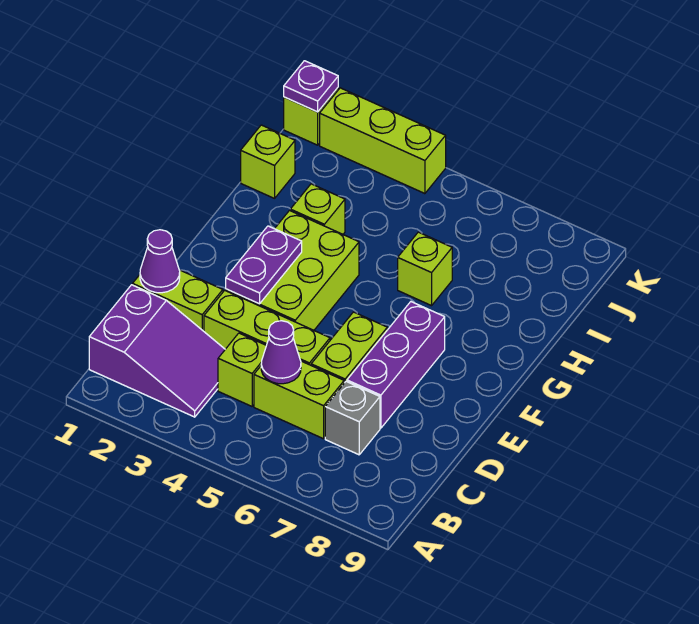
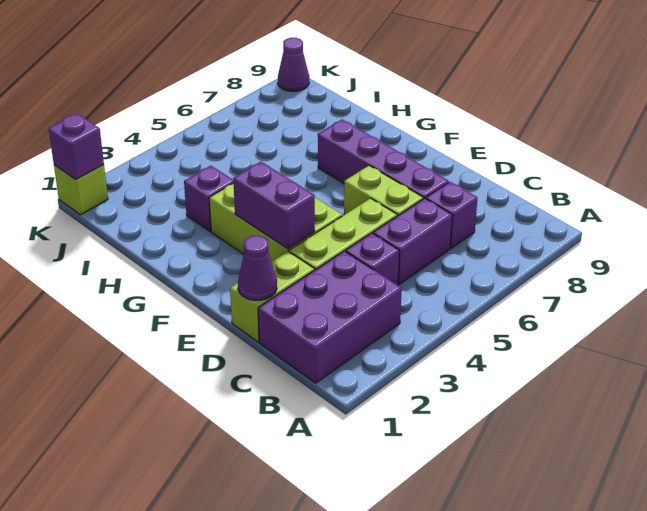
purple slope B1:C3 level 1 top 1 -> purple brick B1:C3 level 1
lime brick C4 level 1 -> purple brick C4 level 1
lime brick C5:C6 level 1 -> purple brick C5:C6 level 1
purple cone C5 level 2 -> purple cone K9 level 1
grey brick C7 level 1 -> purple brick C7 level 1
purple brick D7:F7 level 1 -> purple brick D7:G7 level 1
purple plate E3:F3 level 2 -> purple brick E3:F3 level 2
lime brick H3 level 1 -> purple brick H3 level 1
lime brick H6 level 1 -> none
lime brick I1 level 1 -> none
purple plate K1 level 2 -> purple brick K1 level 2
lime brick K2:K4 level 1 -> none

